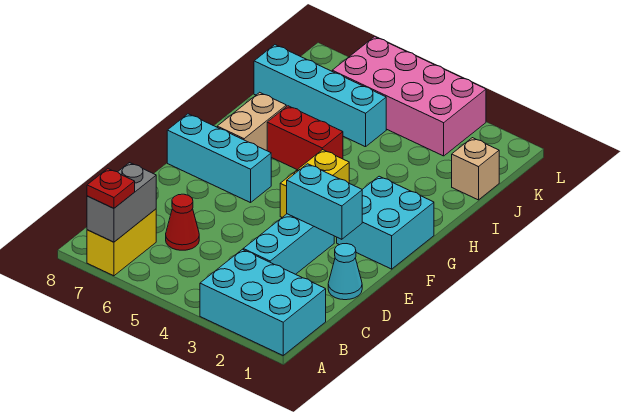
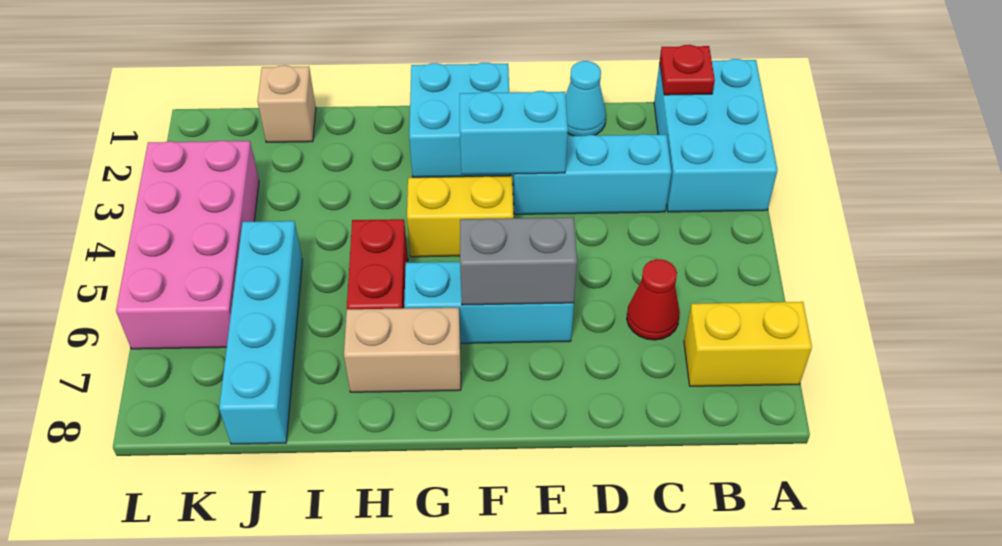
grey brick A7:B7 level 2 -> grey brick E6:F6 level 2
red plate A7 level 3 -> red plate B1 level 2
cyan brick E2:E3 level 2 -> cyan brick E3:F3 level 2
cyan brick F6:F8 level 1 -> cyan brick E6:G6 level 1

